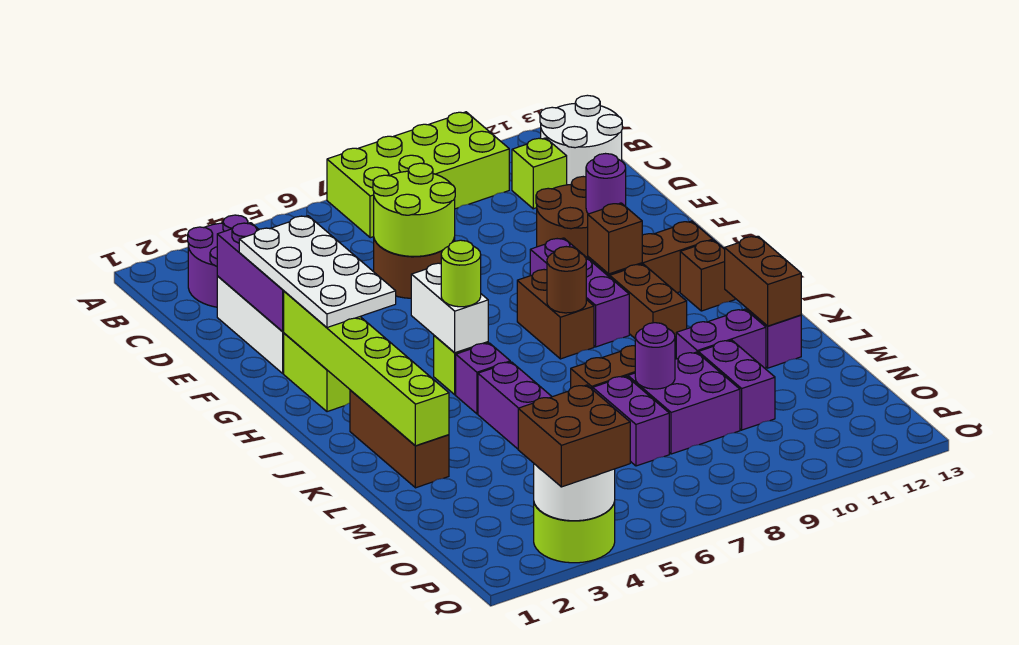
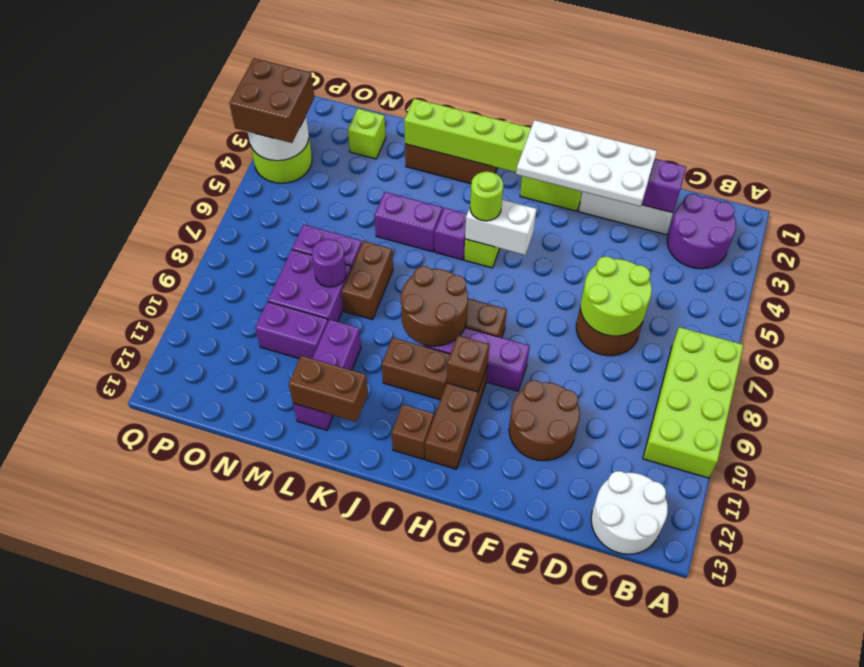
lime brick C11 level 1 -> lime brick N2 level 1
purple round brick F11 level 2 -> none
brown round brick I8 level 2 -> brown round brick I8:J9 level 2

